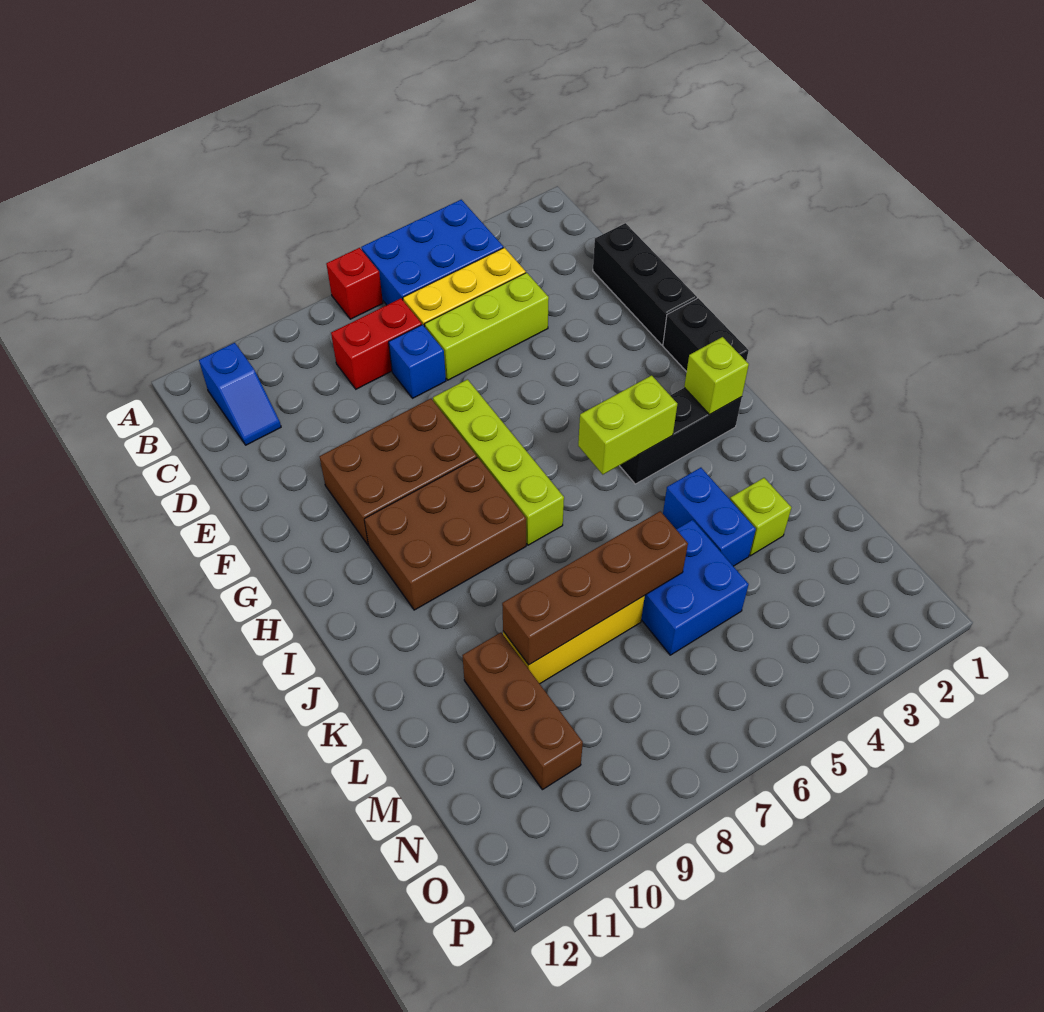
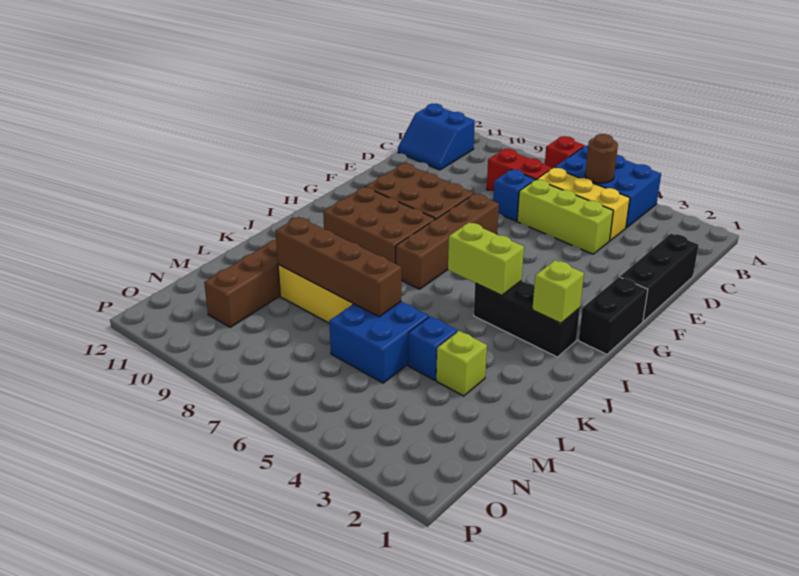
none -> brown round brick B5 level 2
blue slope B11:C11 level 1 top B -> blue slope B11:C12 level 1 top B
lime brick F7:I7 level 1 -> brown brick F7:I7 level 1
blue brick K4:L4 level 1 -> blue brick L4 level 1

